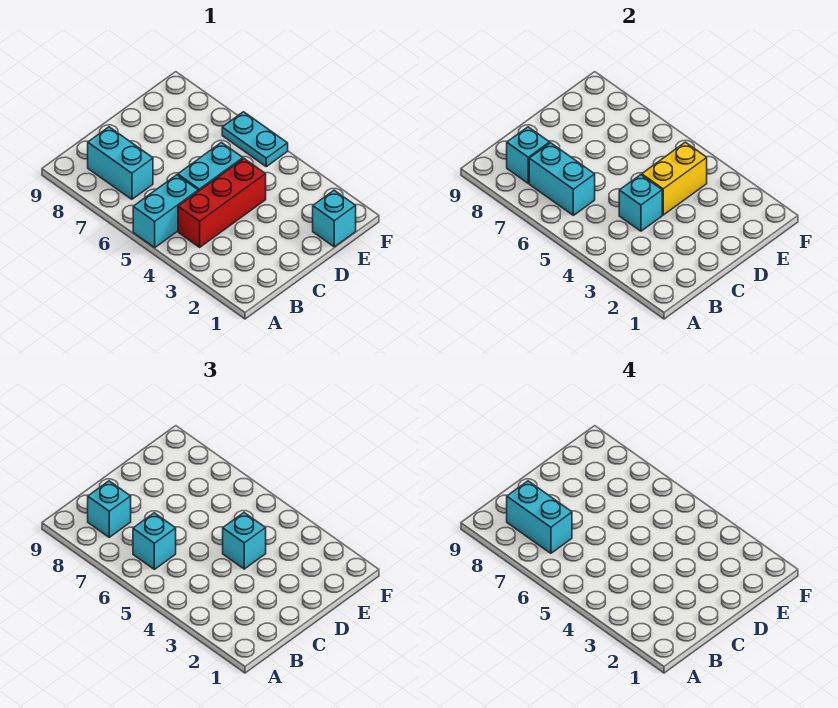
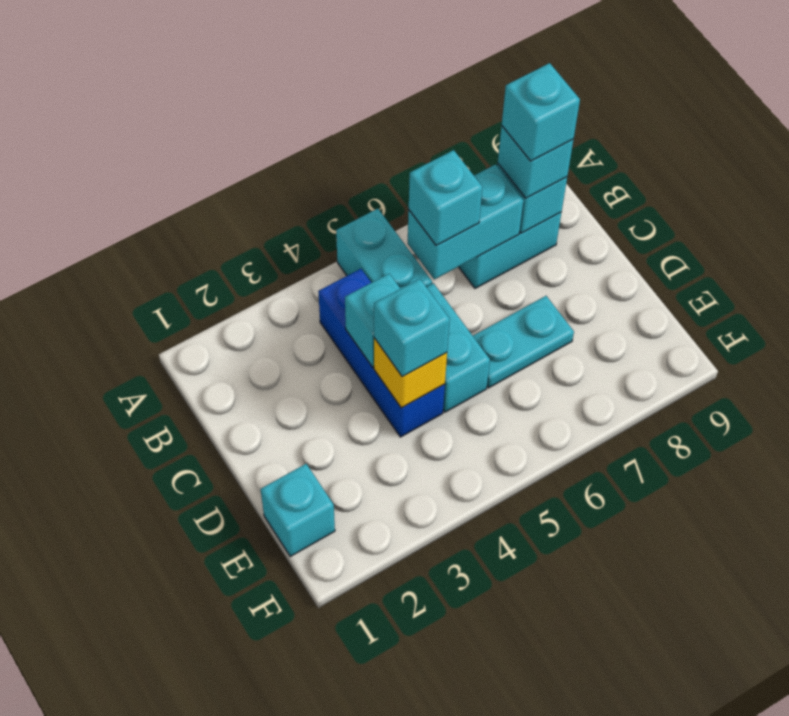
red brick B4:D4 level 1 -> blue brick B4:D4 level 1
cyan brick B7:B8 level 4 -> cyan brick B8 level 4
yellow brick D4:E4 level 2 -> yellow brick D4 level 2
cyan plate F5:F6 level 1 -> cyan plate D6:D7 level 1

